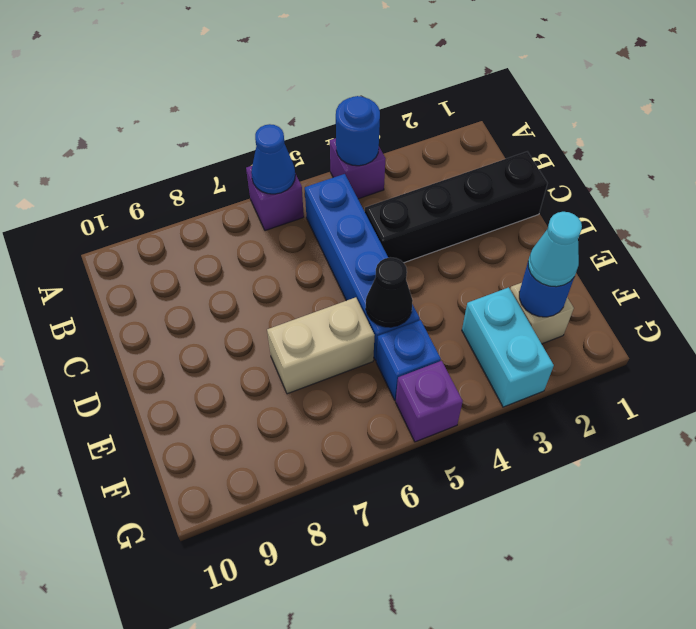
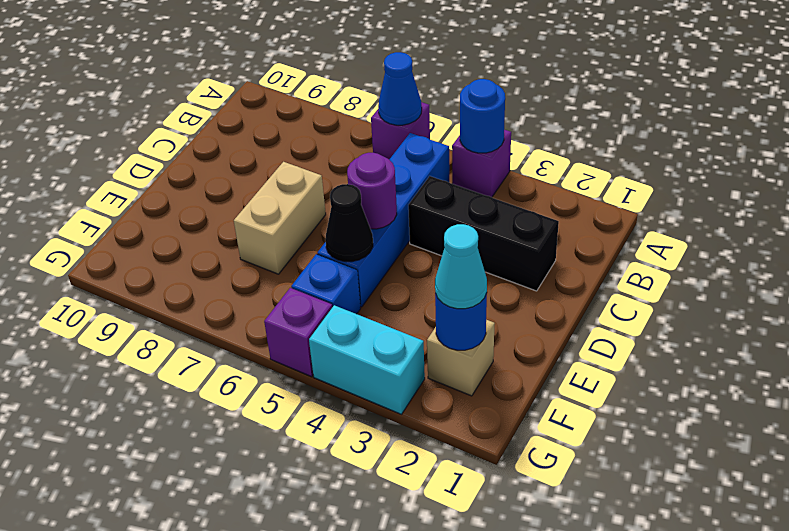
black brick C1:C4 level 1 -> black brick C2:C4 level 1
none -> purple round brick D5 level 2
tan brick E6:E7 level 1 -> tan brick D7:E7 level 1
cyan brick F3:G3 level 1 -> cyan brick G3:G4 level 1

